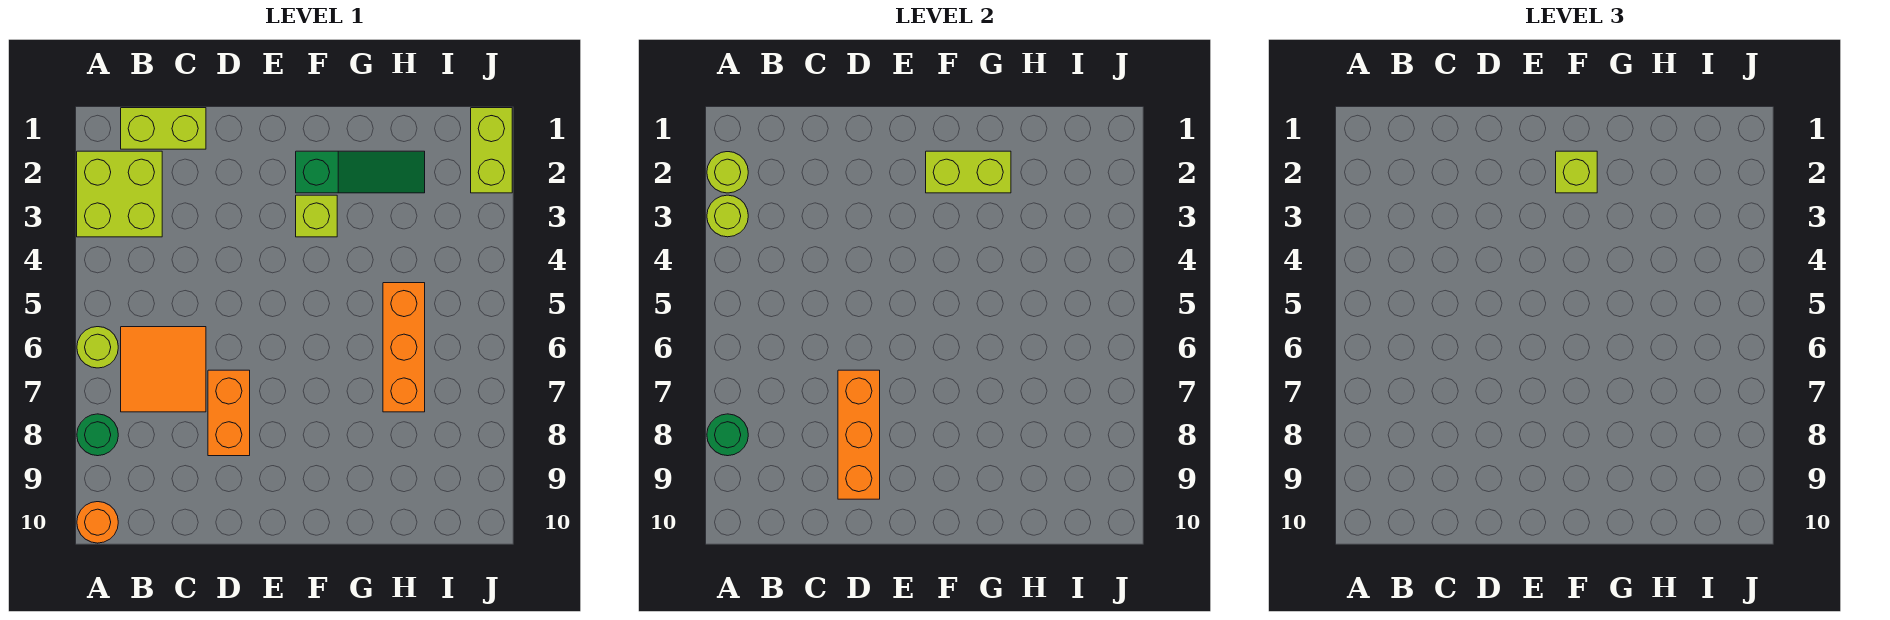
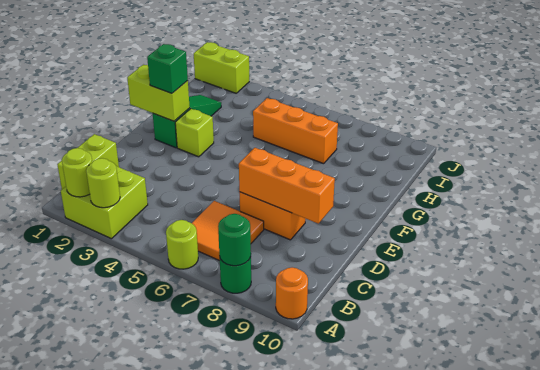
lime brick F2:G2 level 2 -> lime brick F1:F2 level 2
lime brick F2 level 3 -> green brick F2 level 3

